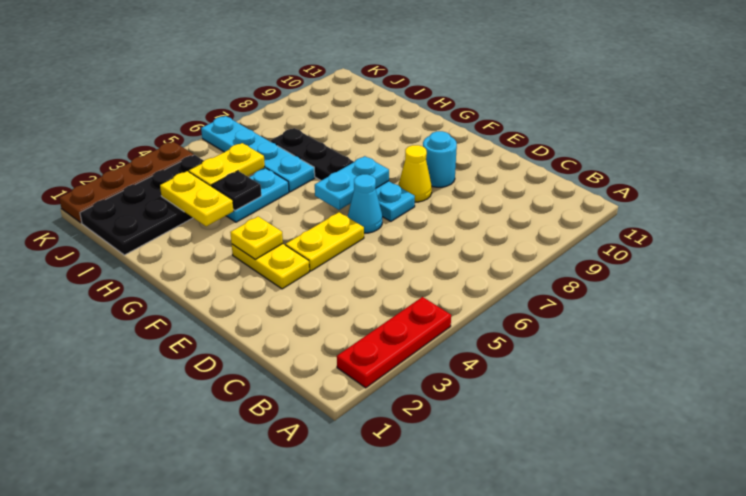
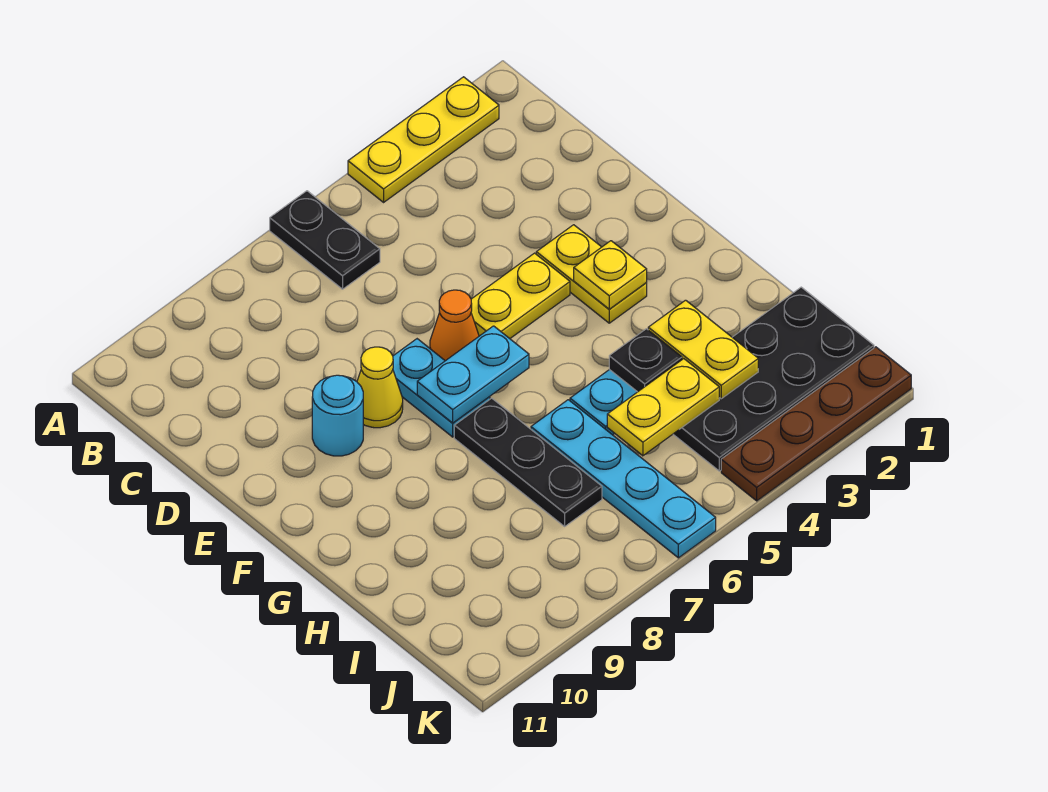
red plate A2:A4 level 1 -> yellow plate A2:A4 level 1
none -> black plate A6:B6 level 1
cyan cone E6 level 1 -> orange cone E6 level 1

